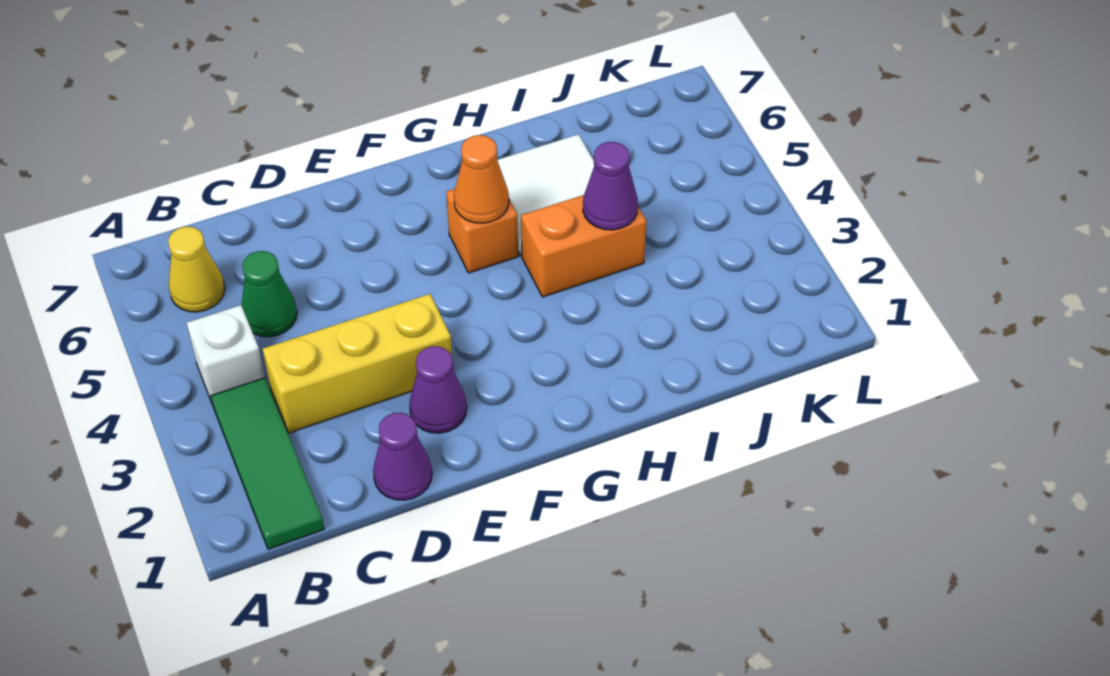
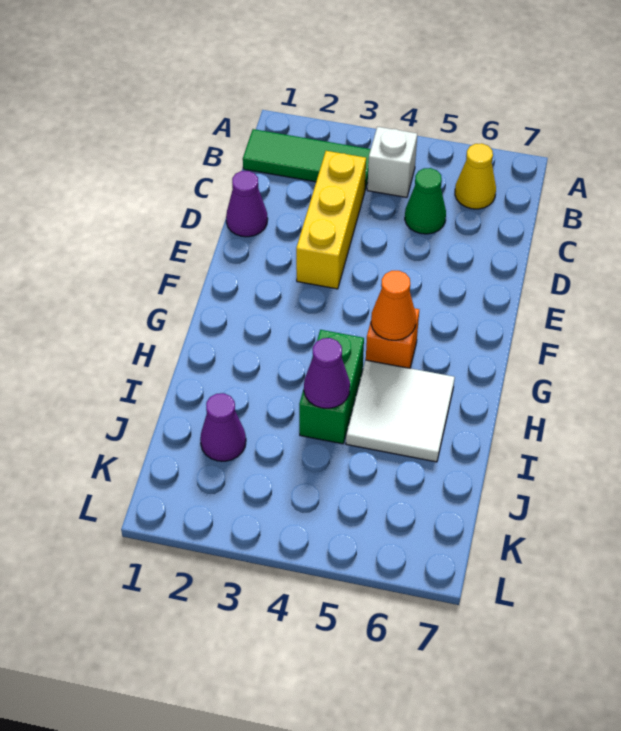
purple cone E2 level 1 -> purple cone J2 level 1
orange brick H4:I4 level 1 -> green brick H4:I4 level 1

